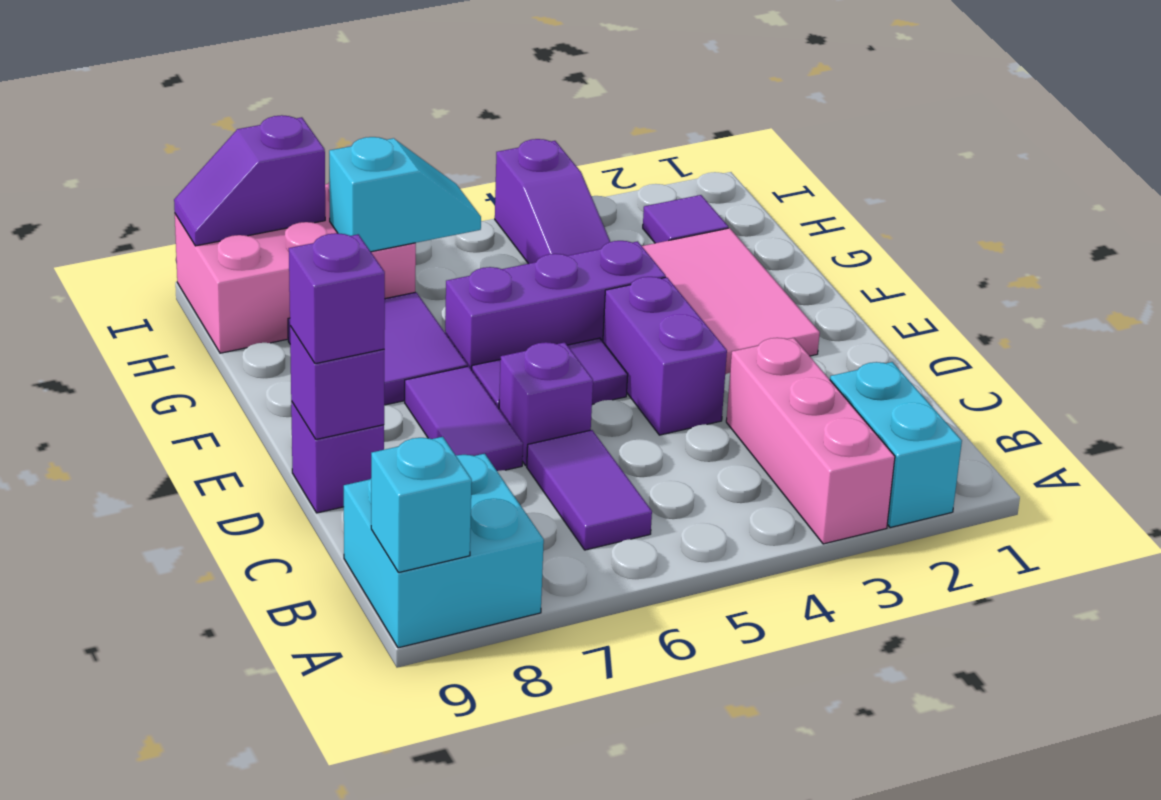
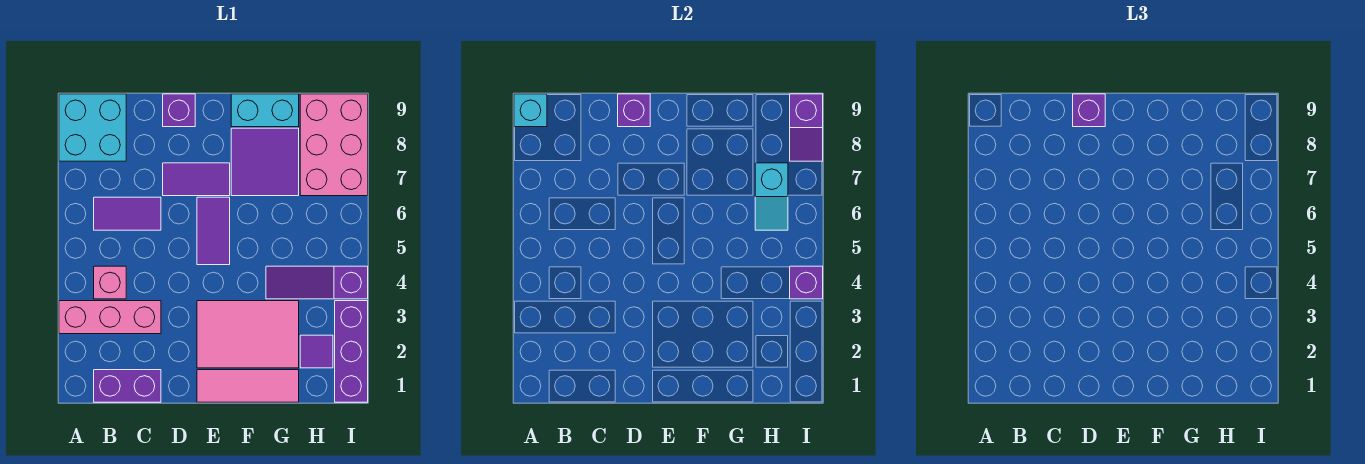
cyan brick A2:B2 level 1 -> cyan brick F9:G9 level 1
none -> pink brick B4 level 1
purple brick D4:E4 level 1 -> purple brick B1:C1 level 1
purple brick D6 level 1 -> purple brick I4 level 2
none -> pink tile E1:G1 level 1
purple brick F4:F6 level 1 -> purple brick I1:I3 level 1
purple slope I8:I9 level 2 top 8 -> purple slope I8:I9 level 2 top 9

